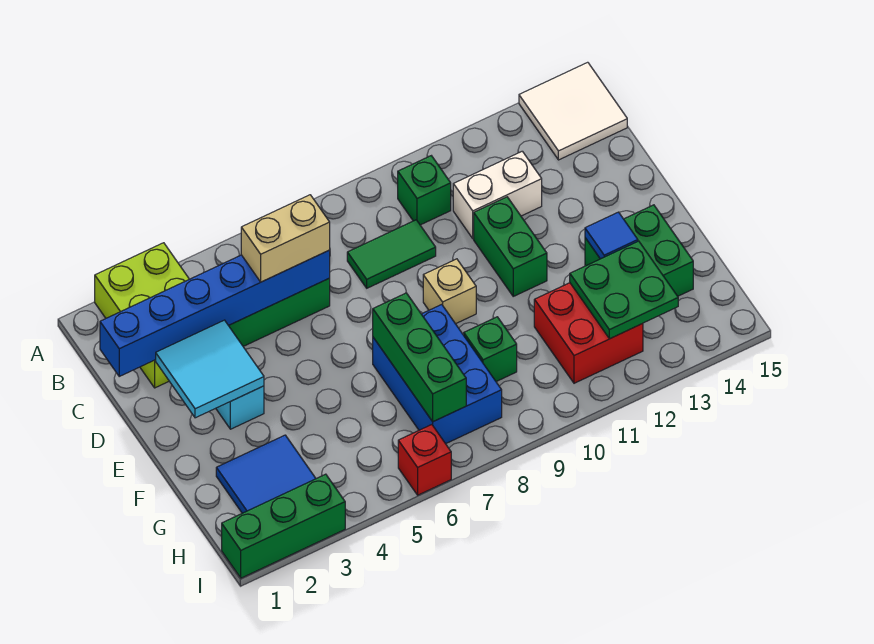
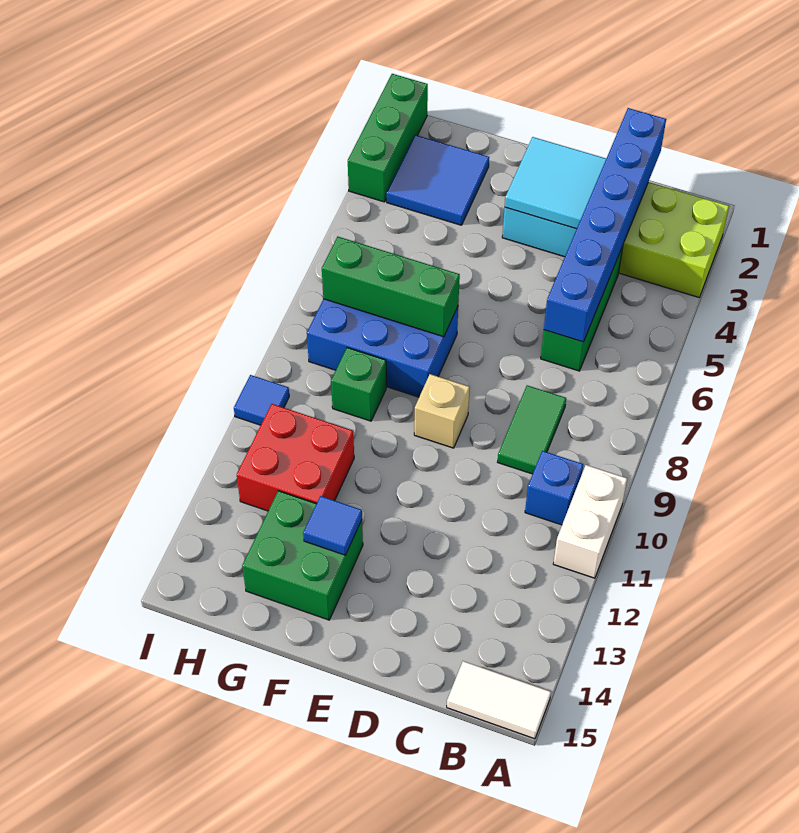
white tile A14:B15 level 1 -> white tile A15:B15 level 1
green brick B10 level 1 -> blue brick B10 level 1
tan brick C5:C6 level 3 -> none
white brick C11:C12 level 1 -> white brick A10:A11 level 1
green brick D11:E11 level 1 -> none
green plate G12:H13 level 2 -> none
red brick I6 level 1 -> none
none -> blue tile I10 level 1

